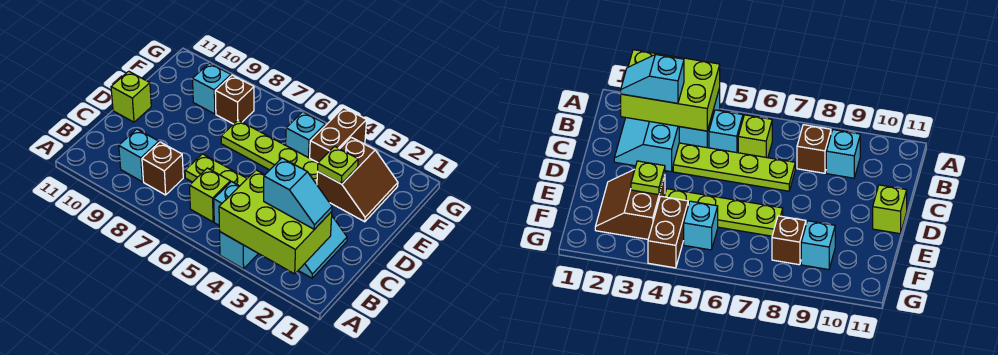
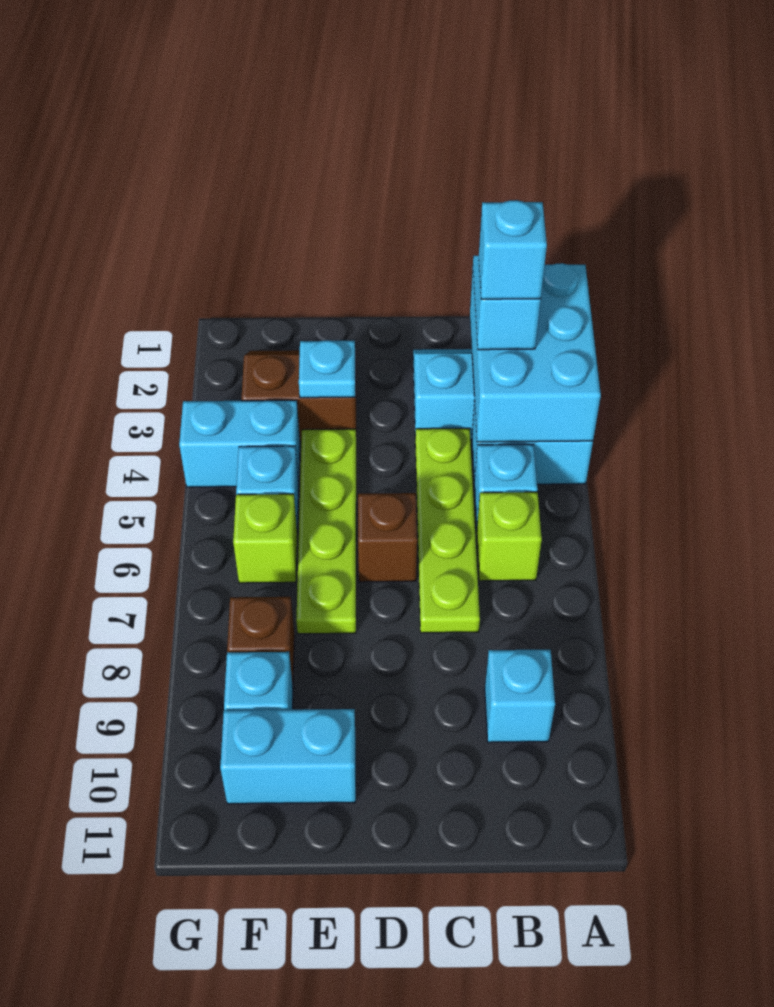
lime brick A2:B4 level 2 -> cyan brick A2:B4 level 2
none -> cyan brick B3 level 4
brown brick B8 level 1 -> brown brick D6 level 1
lime brick D11 level 1 -> lime brick F6 level 1
lime plate E3 level 2 -> cyan plate E3 level 2
none -> cyan brick E10:F10 level 1
brown brick F4:G4 level 1 -> cyan brick F4:G4 level 1

